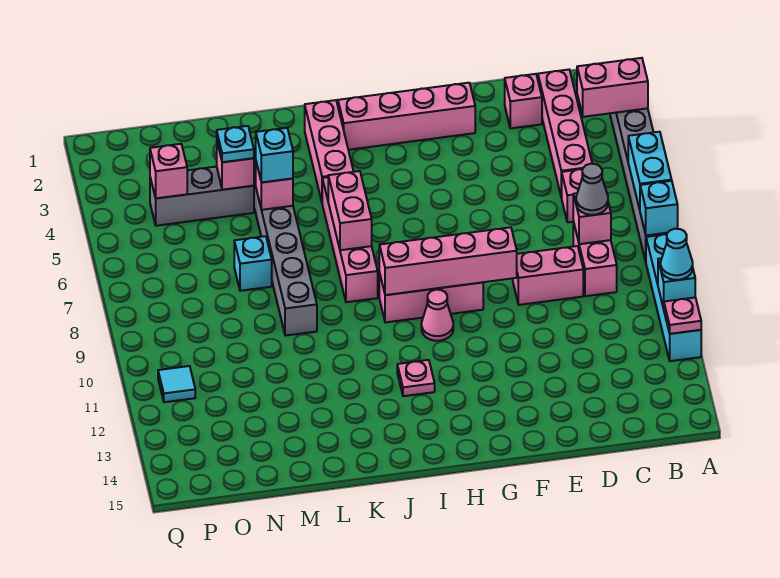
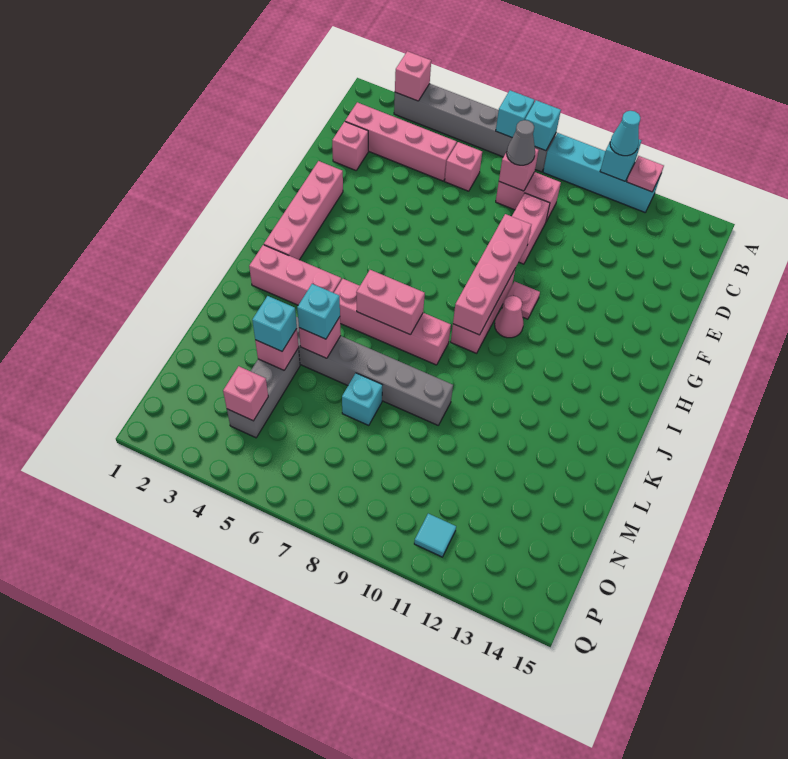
pink brick A3:B3 level 2 -> pink brick A3 level 2
cyan brick A6:A7 level 2 -> cyan brick A7 level 2
pink plate I12 level 1 -> pink plate G10 level 1
cyan plate M4 level 3 -> cyan brick M4 level 3

